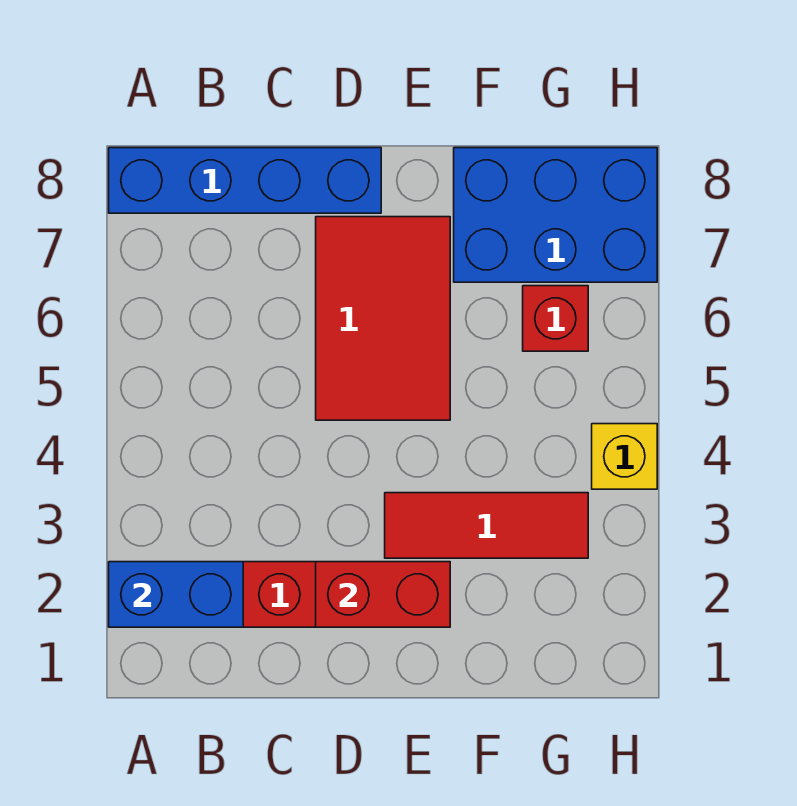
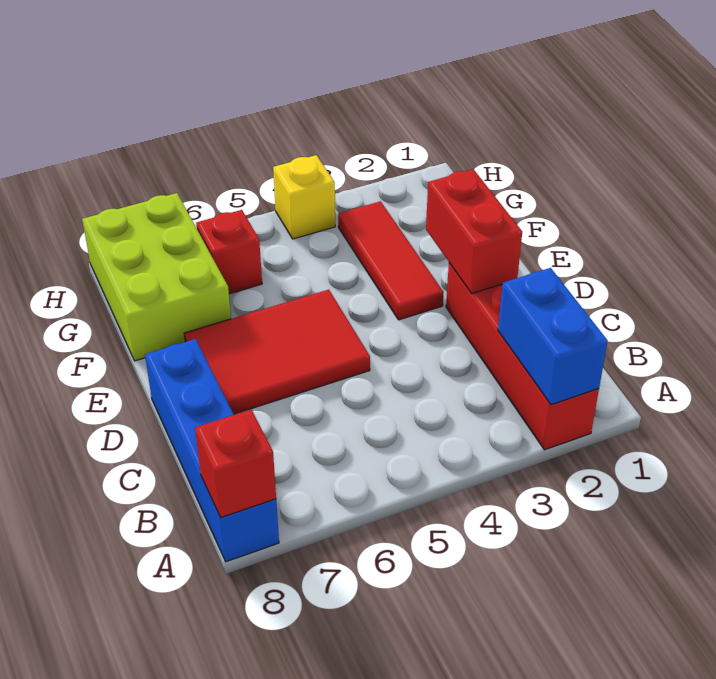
none -> red brick A8 level 2
blue brick F7:H8 level 1 -> lime brick F7:H8 level 1

